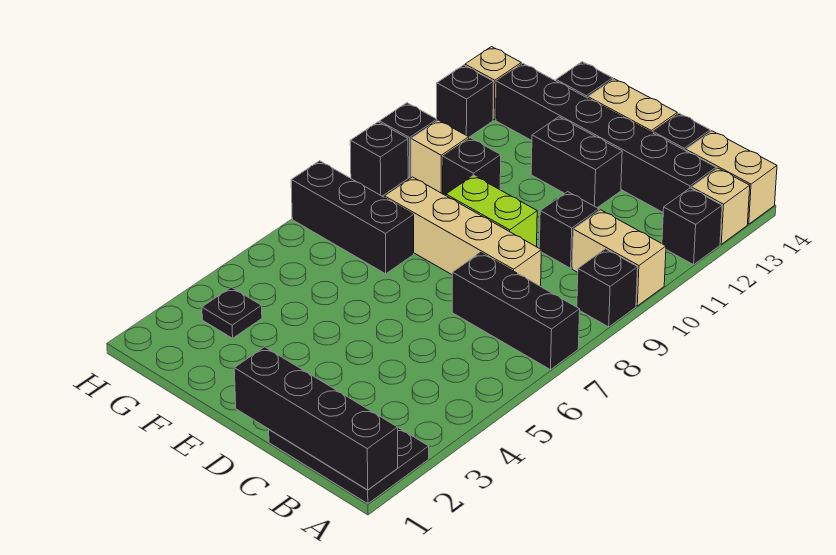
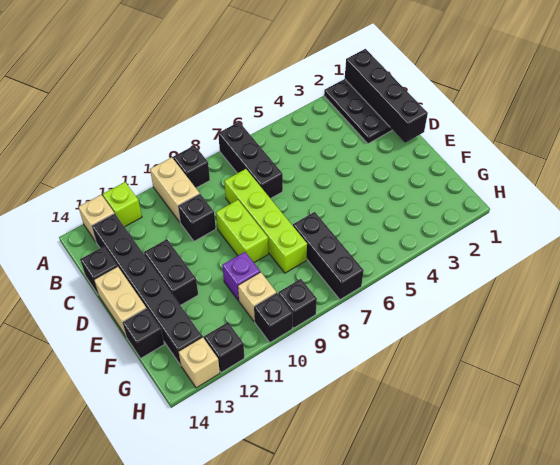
black brick A12 level 1 -> lime brick A12 level 1
tan brick A14:B14 level 1 -> none
tan brick C8:F8 level 1 -> lime brick C8:F8 level 1
black brick F10 level 1 -> purple brick F10 level 1
black plate G3 level 1 -> none

